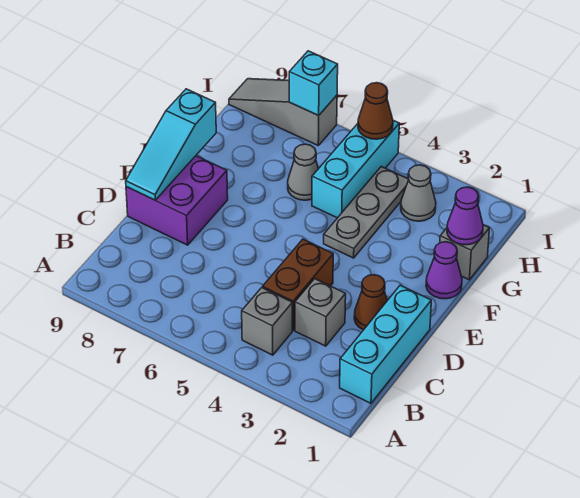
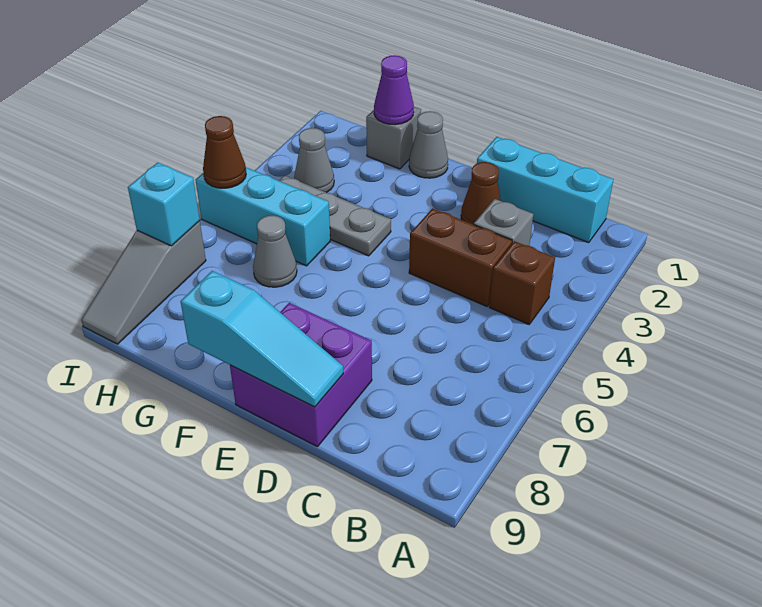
grey brick B4 level 1 -> brown brick B4 level 1
purple cone F1 level 1 -> grey cone F1 level 1

